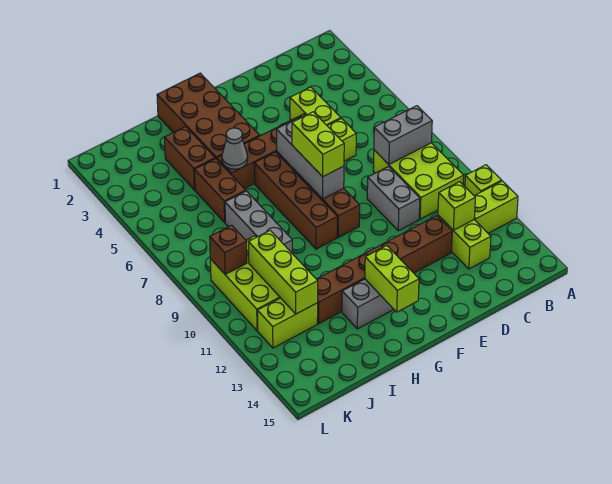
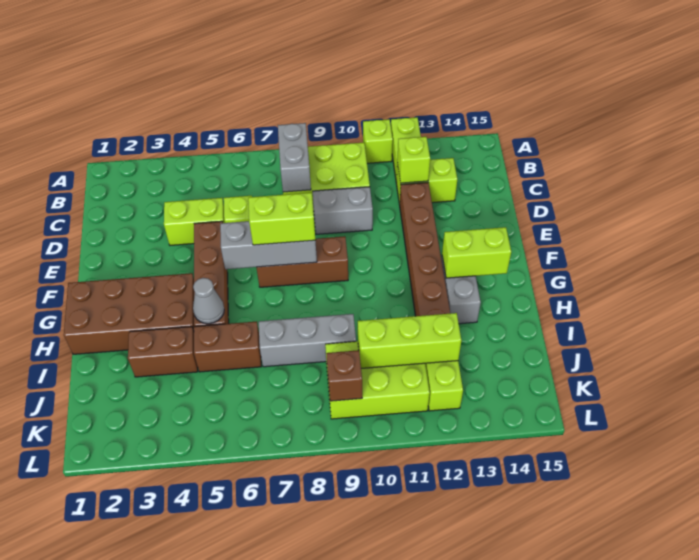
brown brick G6:G9 level 1 -> none

